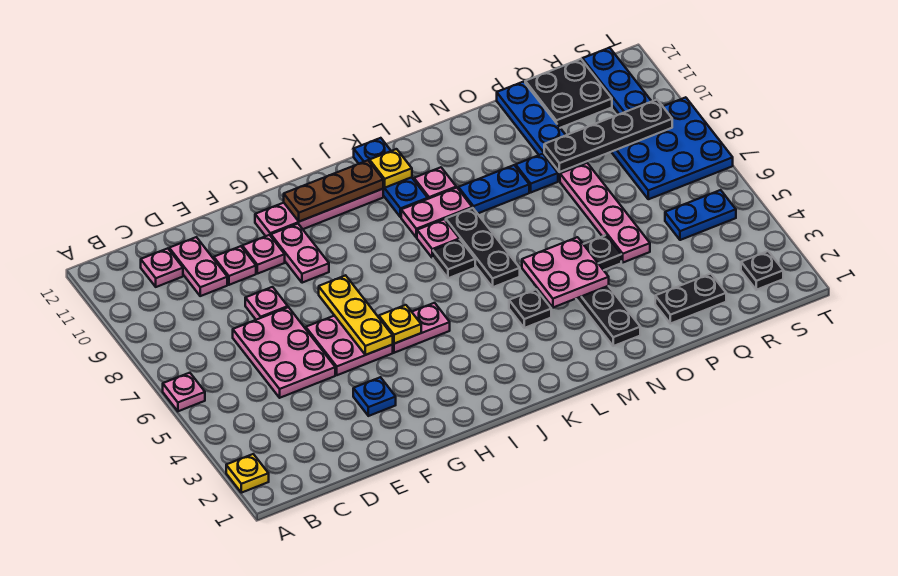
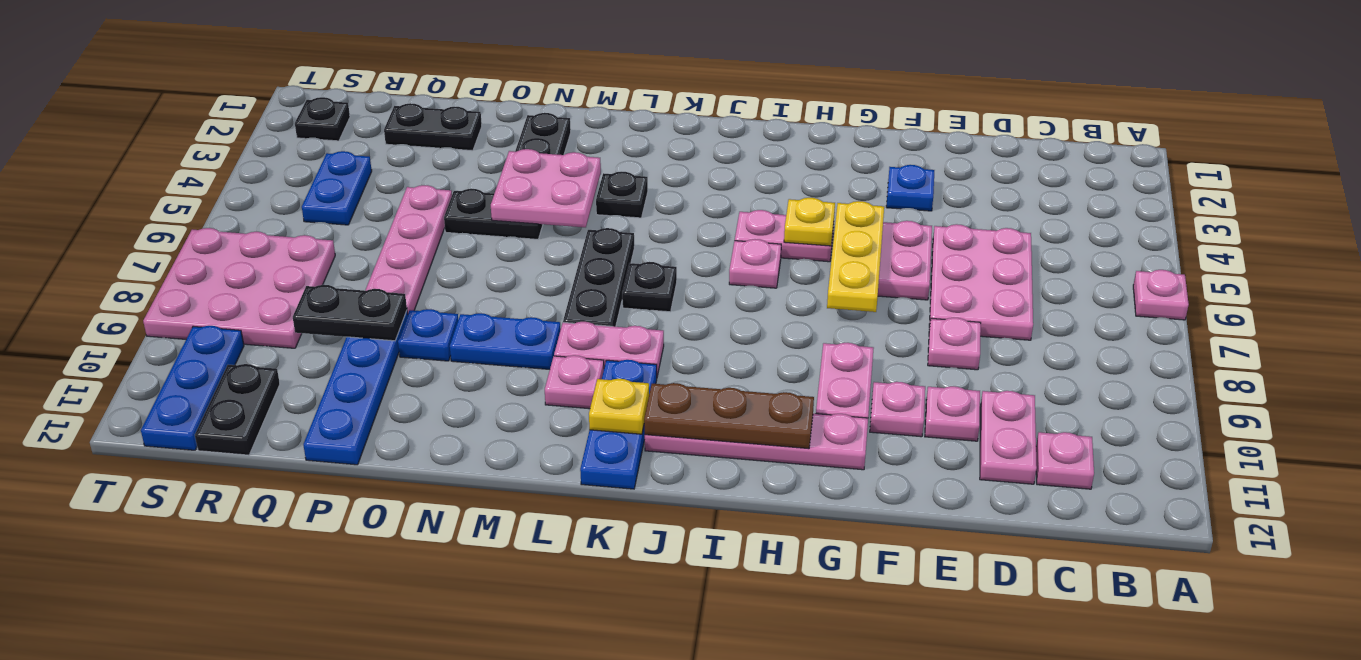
yellow plate A2 level 1 -> none
pink plate K8 level 1 -> pink plate I6 level 1
black plate P9:S9 level 2 -> black plate P9:Q9 level 2
black plate Q11:R12 level 1 -> black plate R11:R12 level 1
blue plate R5:S5 level 1 -> blue plate R4:R5 level 1
blue plate R7:T9 level 1 -> pink plate R7:T9 level 1

